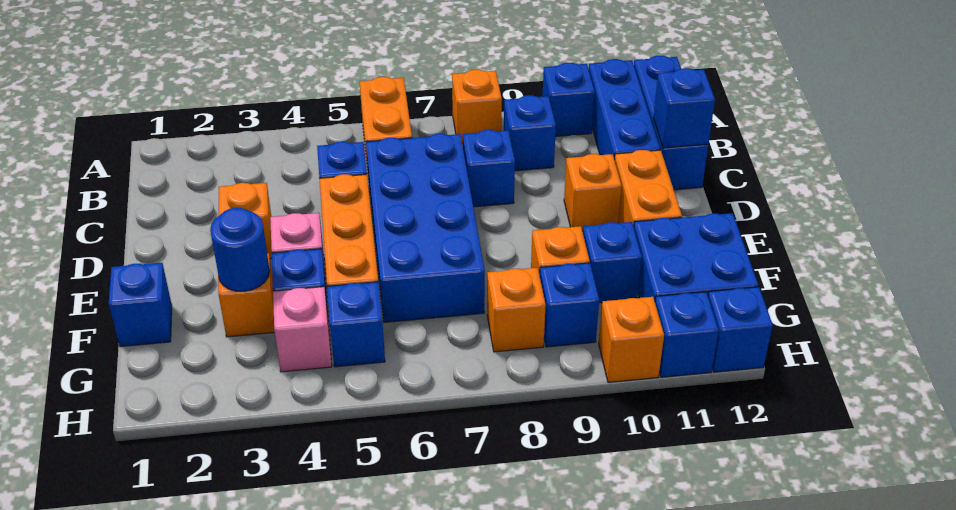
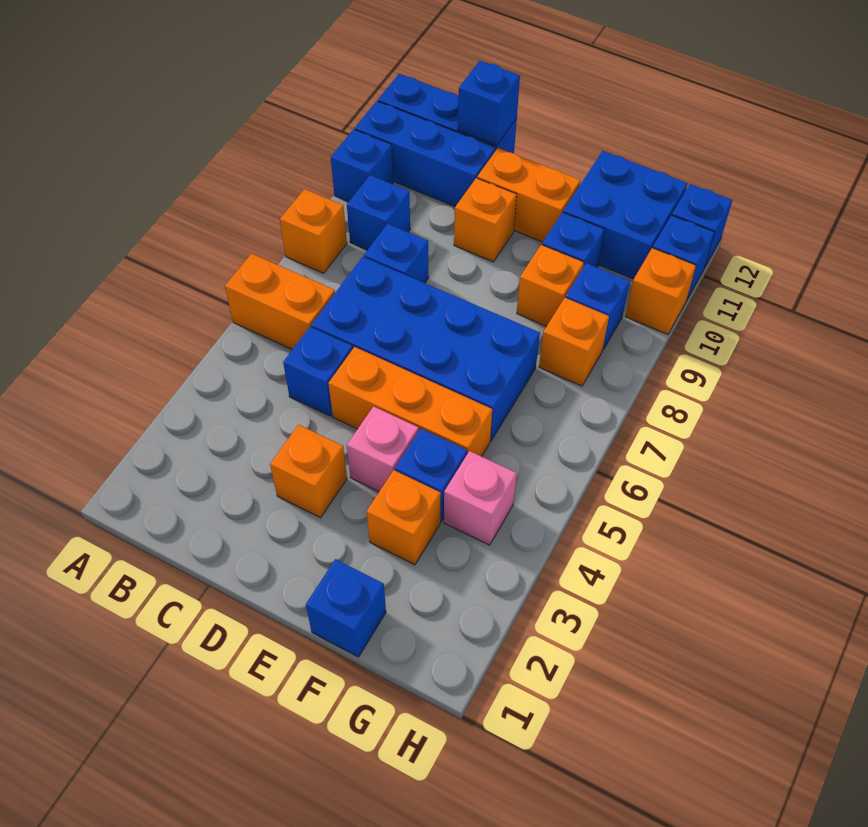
blue round brick F3 level 2 -> none
blue brick G5 level 1 -> none

